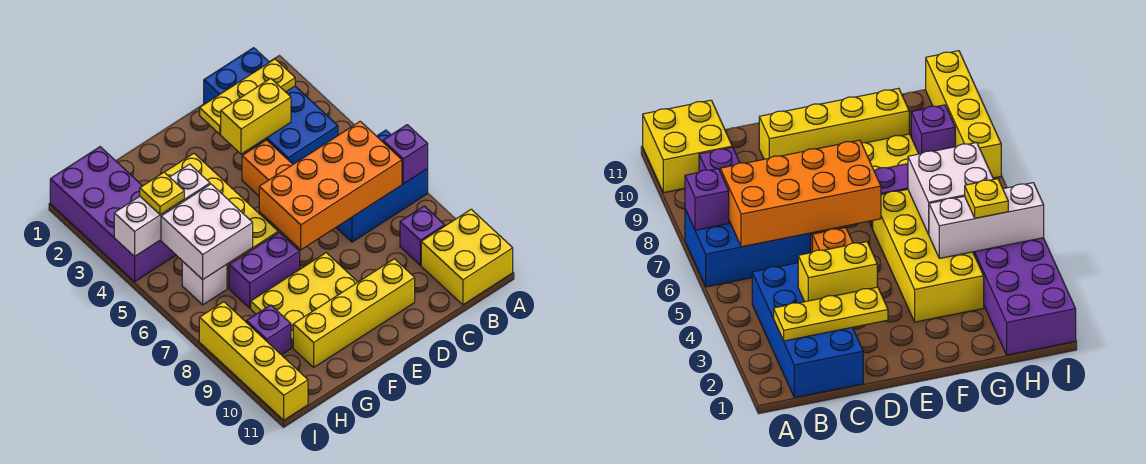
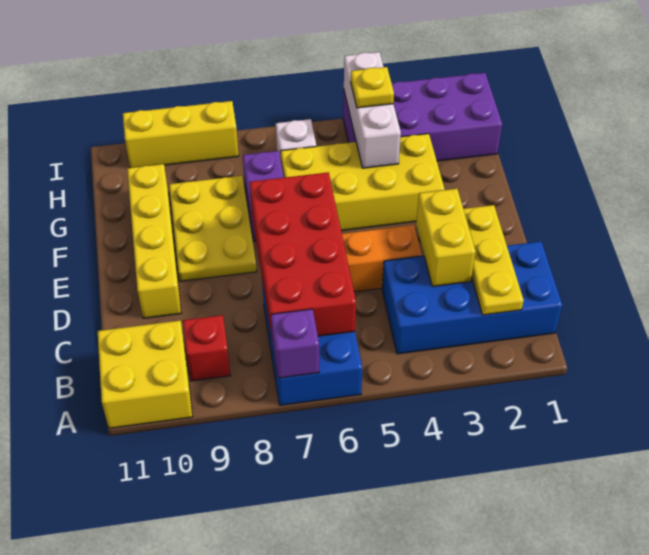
orange brick B6:E7 level 2 -> red brick B6:E7 level 2
purple brick B9 level 1 -> red brick B9 level 1
white brick G5:H6 level 2 -> none
purple brick H9 level 1 -> none
yellow brick I8:I11 level 1 -> yellow brick I8:I10 level 1

